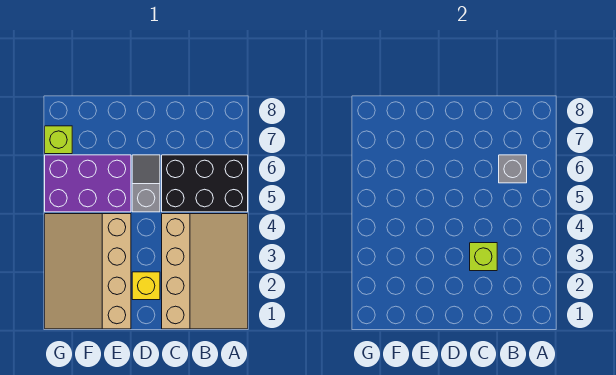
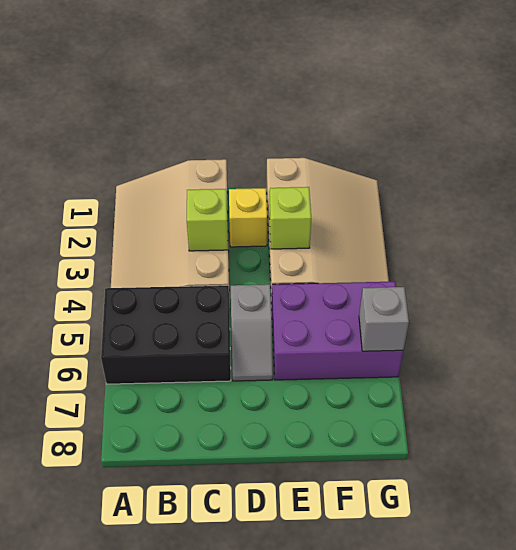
grey brick B6 level 2 -> grey brick G6 level 2
lime brick G7 level 1 -> lime brick E3 level 2

